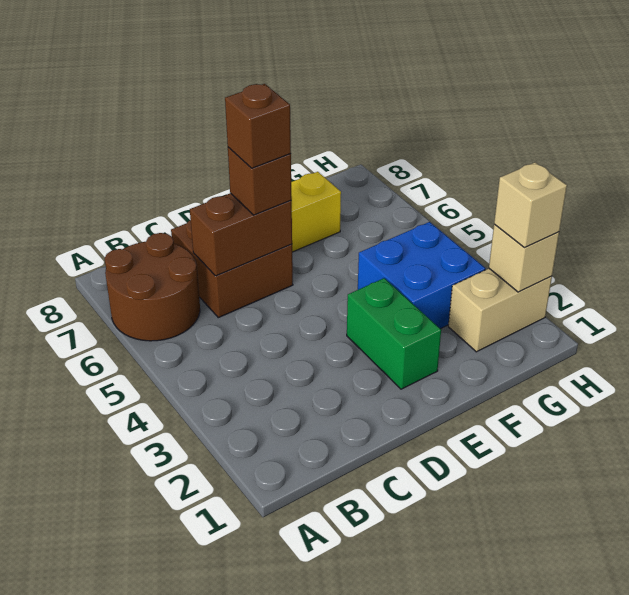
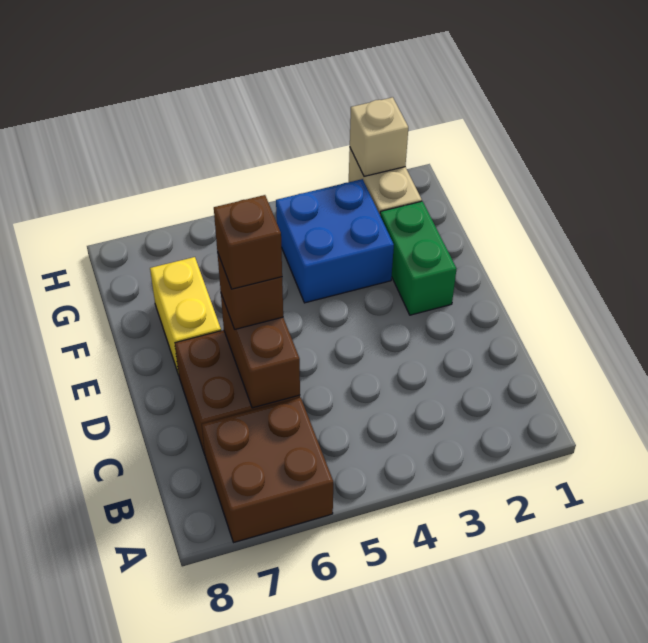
brown round brick A6:B7 level 1 -> brown brick A6:B7 level 1
green brick E2:E3 level 1 -> green brick E2:F2 level 1
tan brick H2 level 3 -> none

